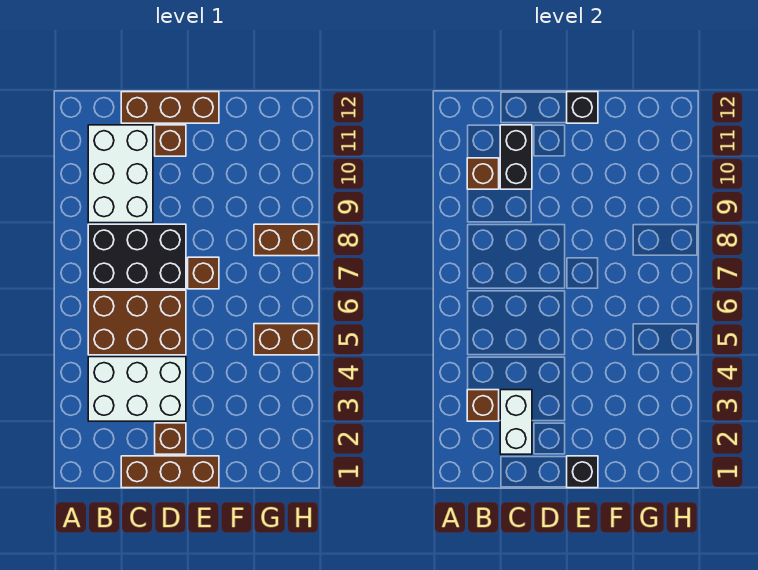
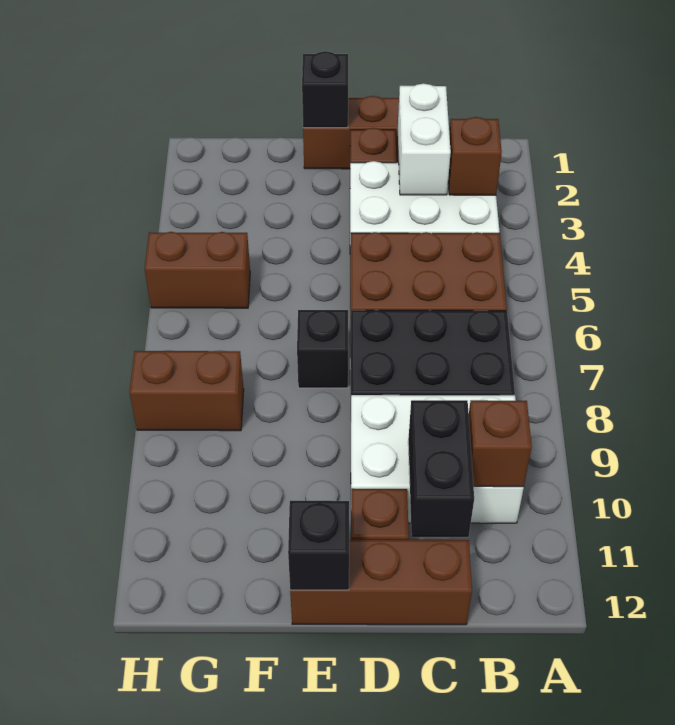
white brick B9:C11 level 1 -> white brick B9:D10 level 1
brown brick E7 level 1 -> black brick E7 level 1

